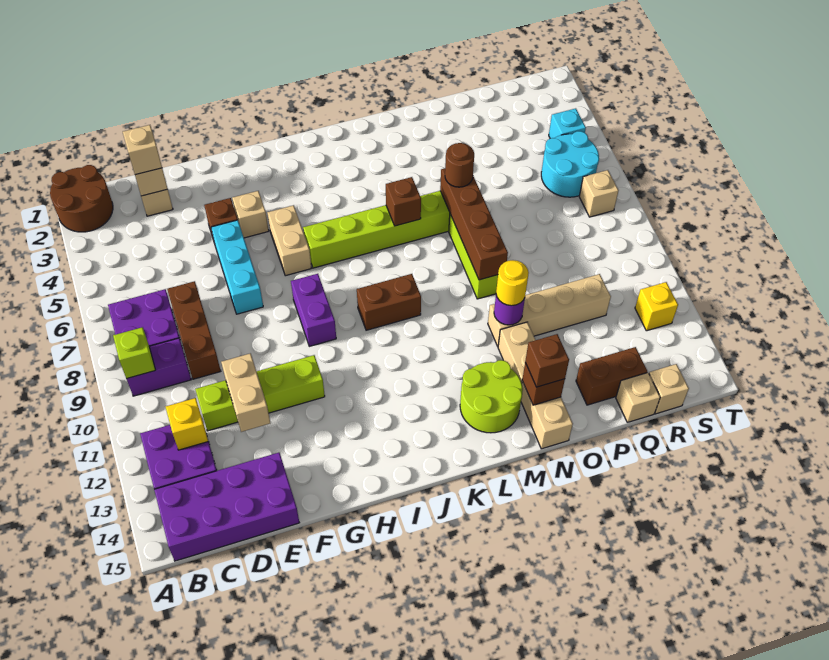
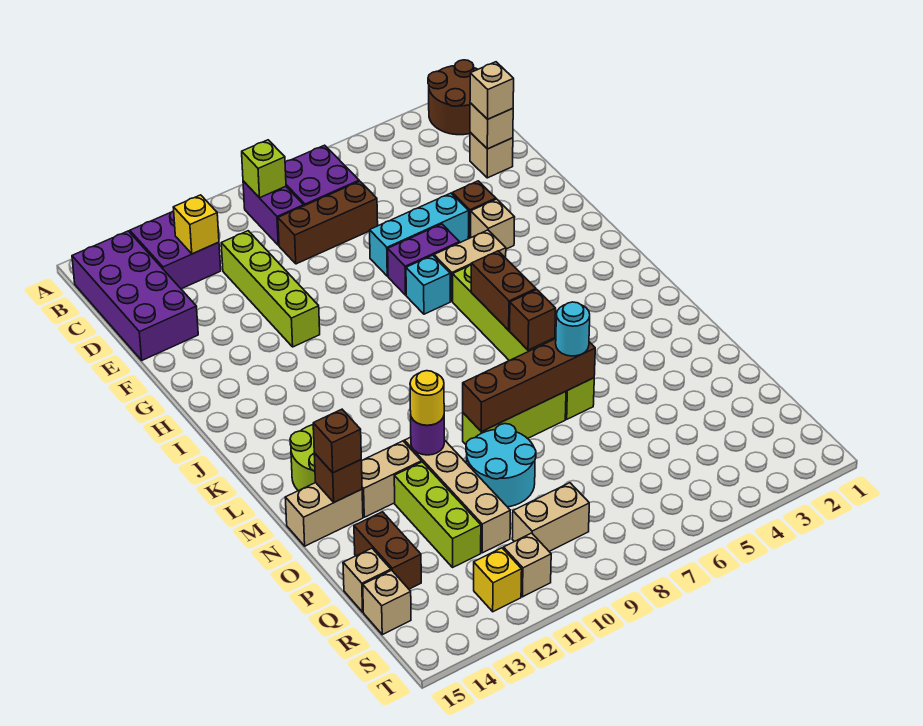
tan brick E11:E12 level 2 -> tan brick R9:R10 level 1
purple brick H8:H9 level 1 -> purple brick G6:G7 level 1
brown brick J9:K9 level 1 -> brown brick J6:K6 level 2
brown round brick N6 level 3 -> cyan round brick N6 level 3
none -> lime brick O12:Q12 level 1
cyan round brick R5:S6 level 1 -> cyan round brick O9:P10 level 1
cyan brick S4 level 1 -> cyan brick H7 level 1
tan brick S7 level 1 -> tan brick S11 level 1

